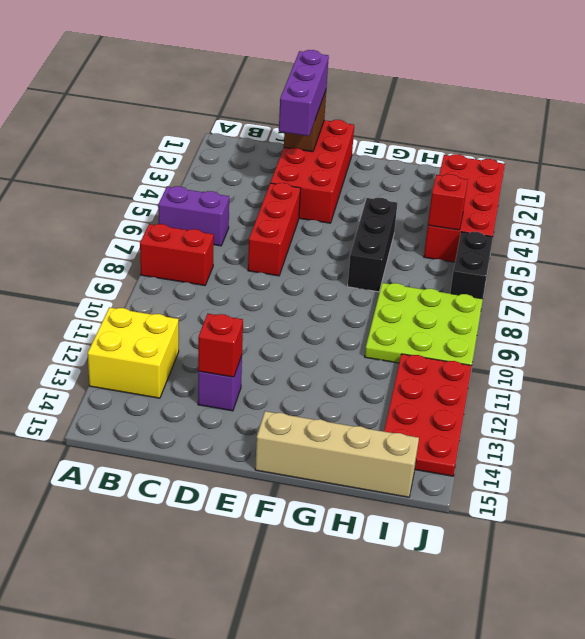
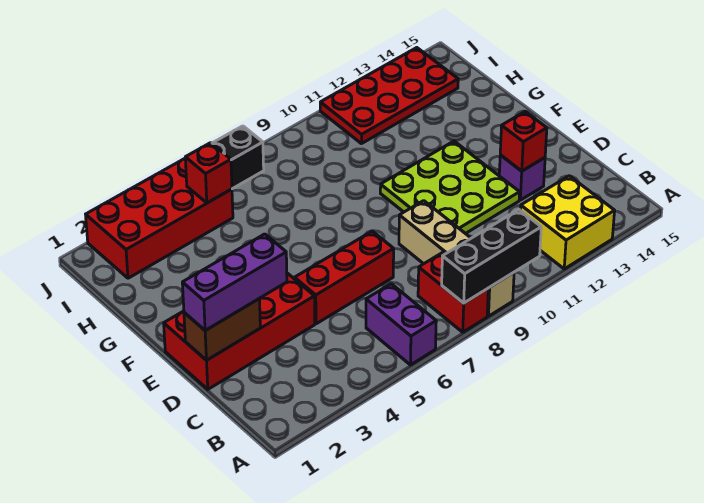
tan brick F15:I15 level 1 -> tan brick A9:D9 level 1
black brick G5:G7 level 1 -> black brick A8:A10 level 2
lime plate H8:J10 level 1 -> lime plate D10:F12 level 1

